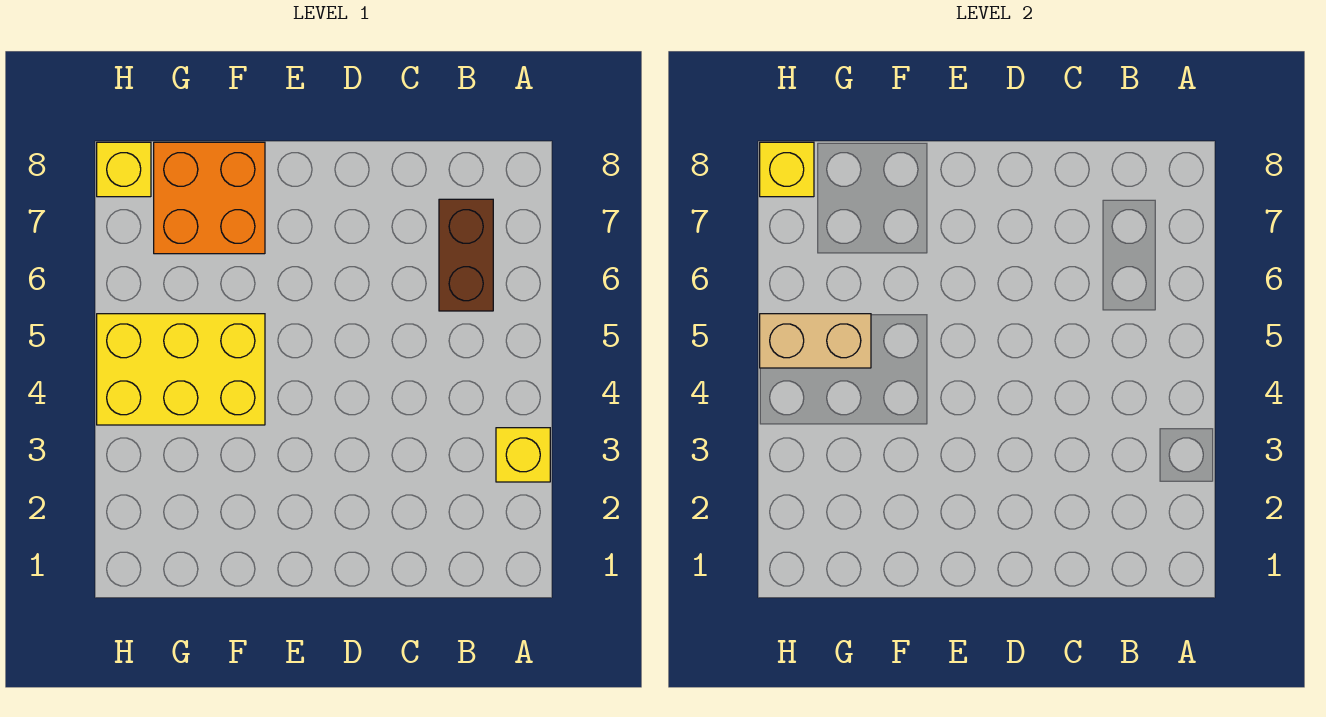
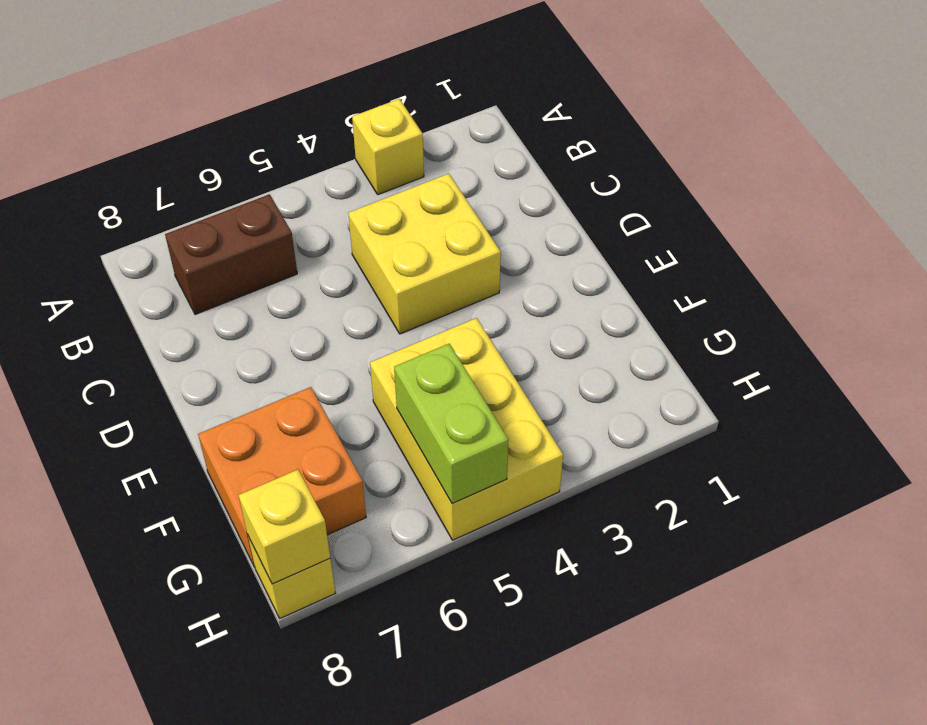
none -> yellow brick C3:D4 level 1
tan brick G5:H5 level 2 -> lime brick G5:H5 level 2

